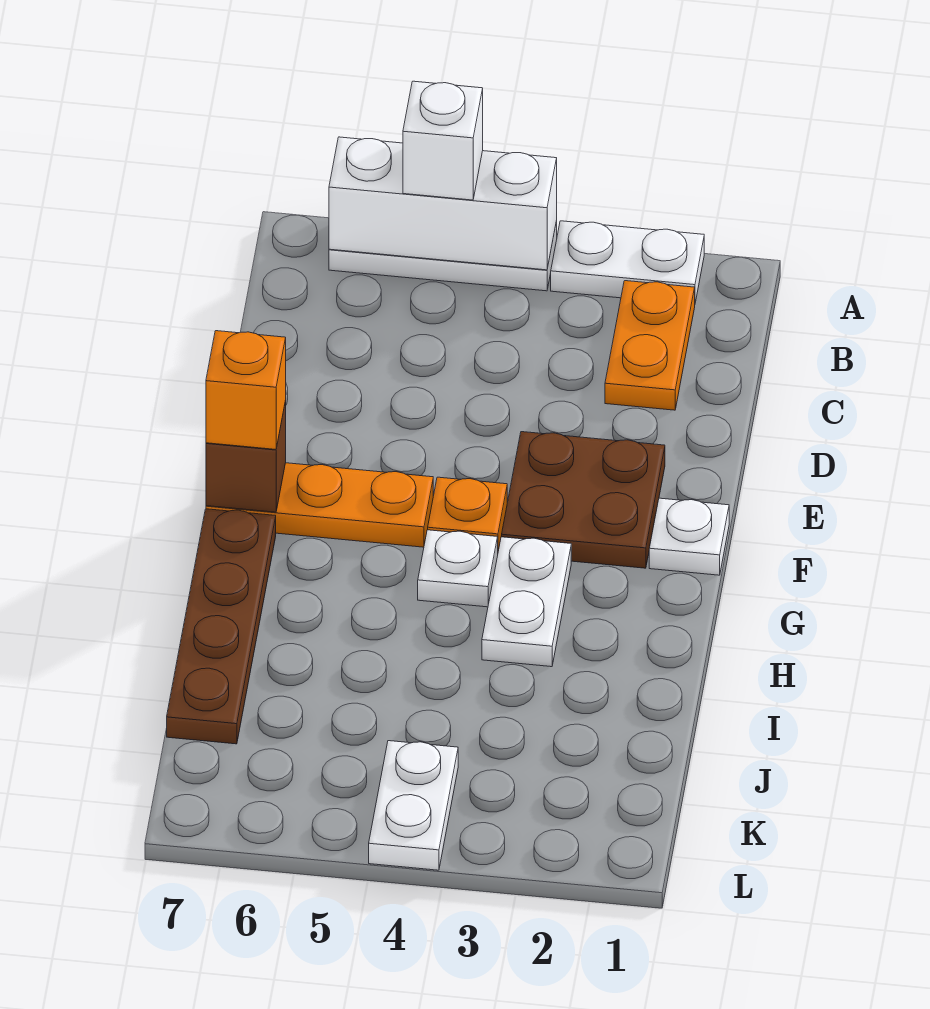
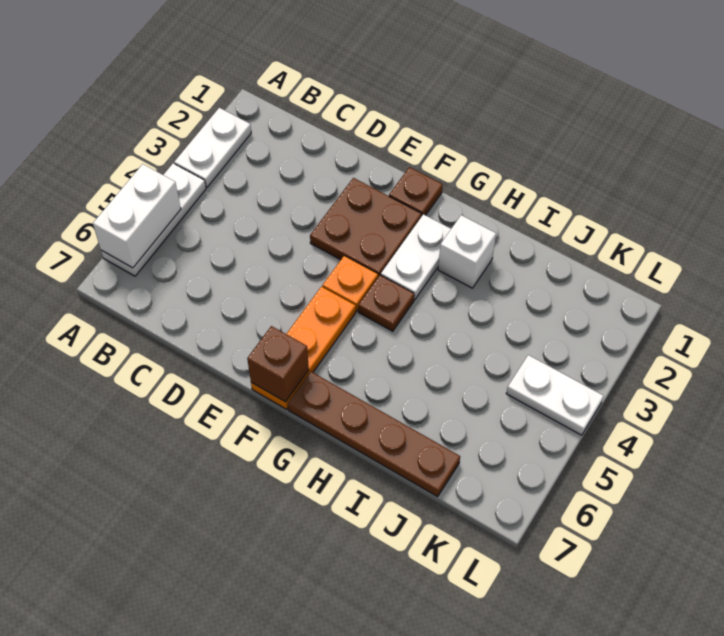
white brick A4:A6 level 2 -> white brick A5:A6 level 2
white brick A5 level 3 -> white brick H2 level 1
orange plate B2:C2 level 1 -> none
white plate F1 level 1 -> brown plate F1 level 1
orange brick F7 level 3 -> none
white plate G3:H3 level 1 -> white plate G2:G3 level 1
white plate G4 level 1 -> brown plate G4 level 1

